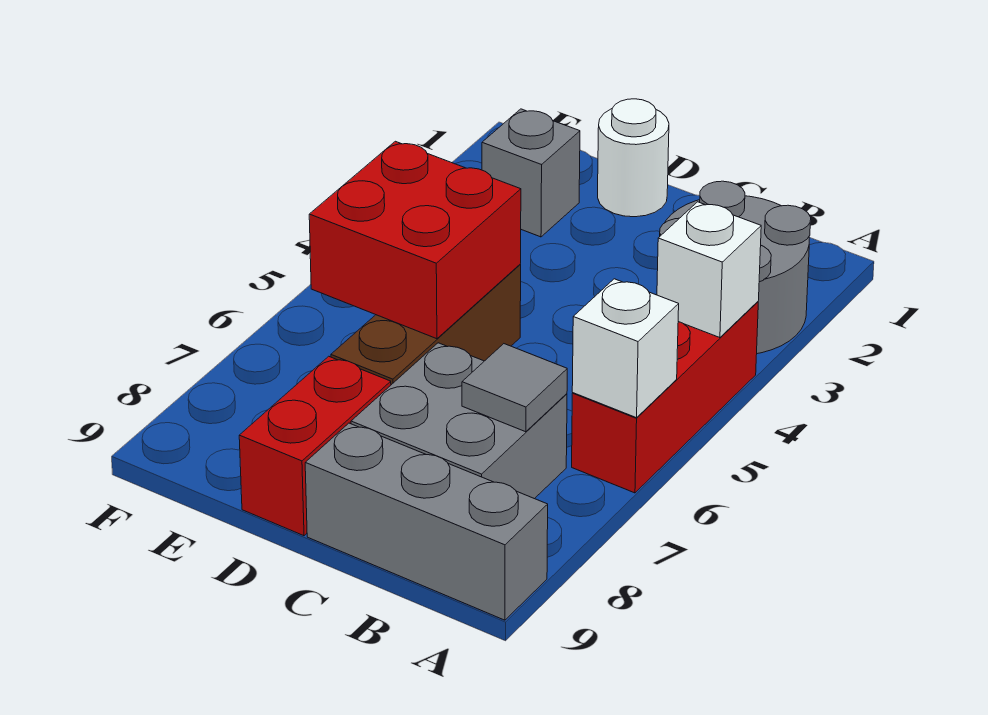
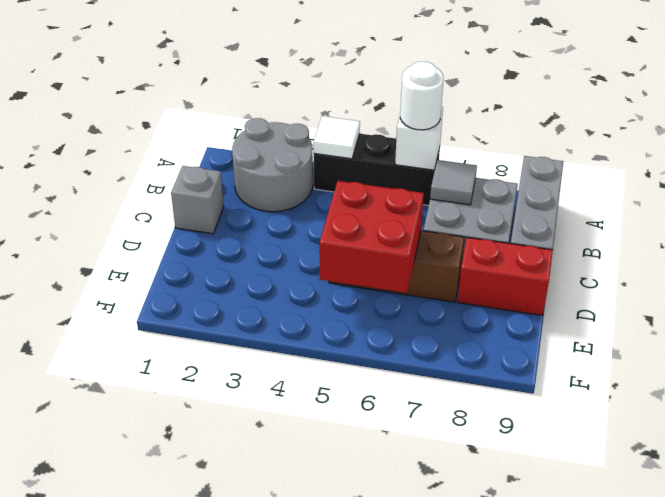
red brick A4:A6 level 1 -> black brick A4:A6 level 1
white brick A4 level 2 -> white tile A4 level 2
white round brick D1 level 1 -> white round brick A6 level 3
grey brick E2 level 1 -> grey brick C1 level 1

